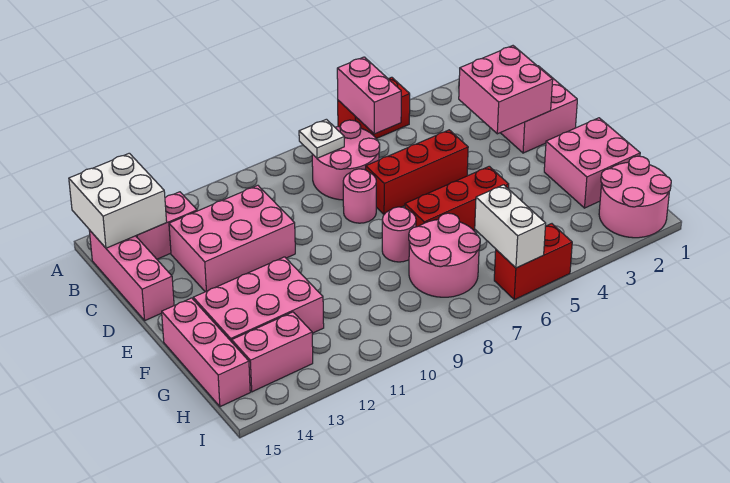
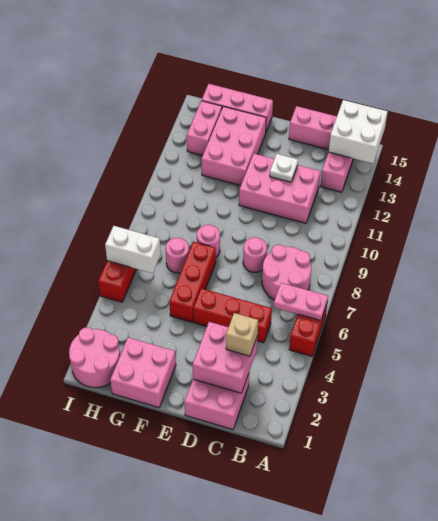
pink brick A6:B6 level 2 -> pink plate A6:B6 level 2
white plate B8 level 2 -> white plate D12 level 2
none -> tan brick C3 level 3
pink brick C11:D13 level 1 -> pink brick C11:E12 level 1
red brick D5:D7 level 1 -> red brick C5:E5 level 1
pink round brick G7:H8 level 1 -> pink round brick G7 level 1

